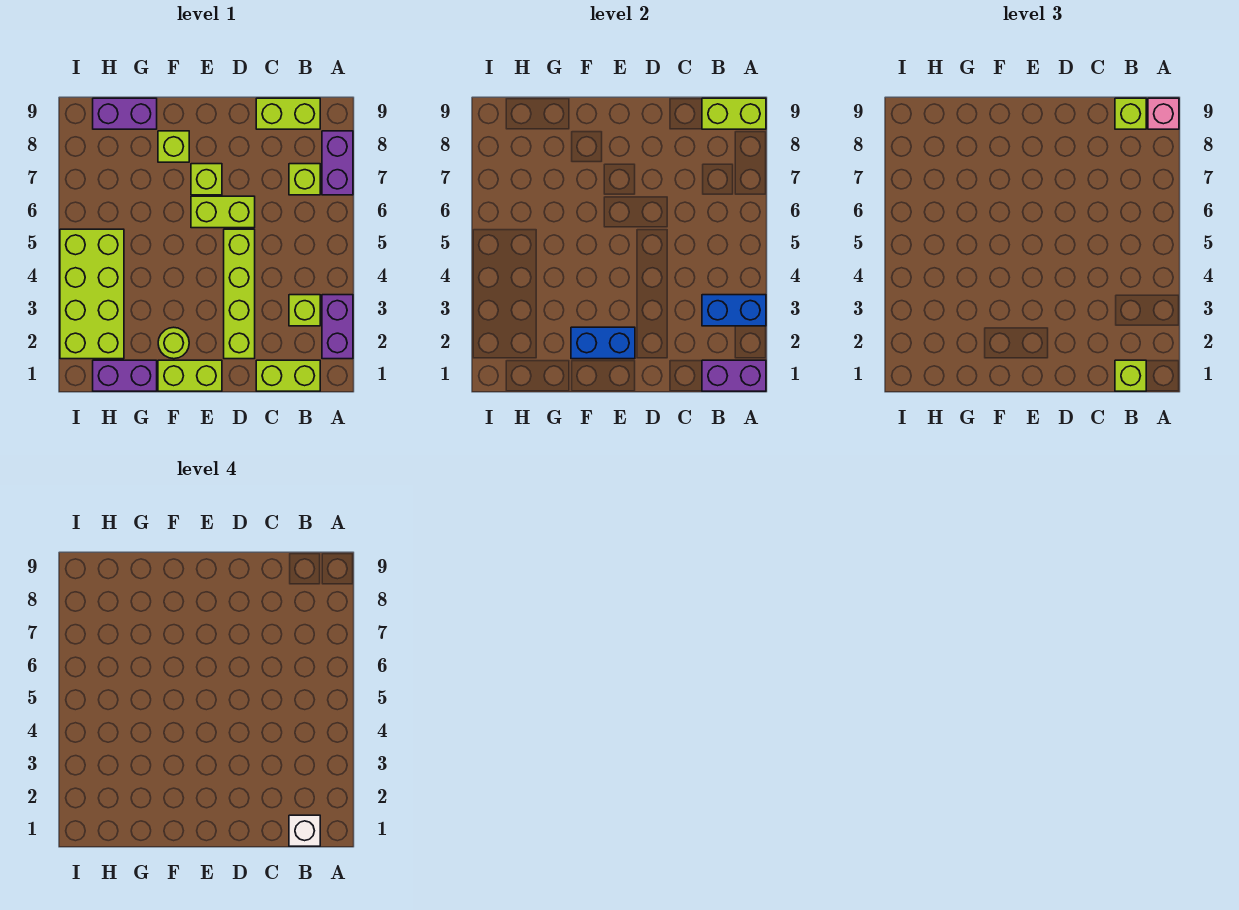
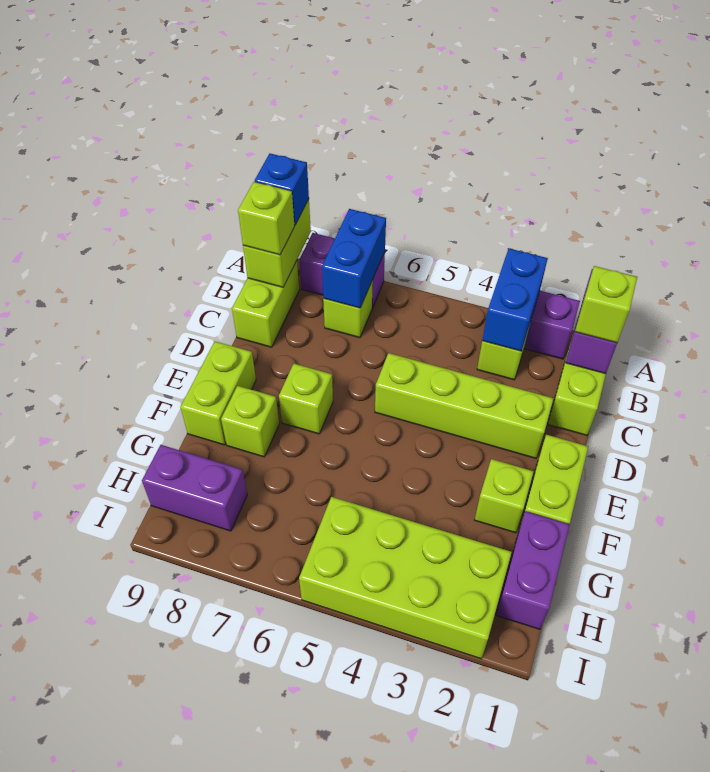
pink brick A9 level 3 -> blue brick A9 level 3
white brick B1 level 4 -> none
lime brick D6:E6 level 1 -> lime brick E9:F9 level 1
blue brick E2:F2 level 2 -> blue brick A7:B7 level 2
lime round brick F2 level 1 -> lime brick F2 level 1
purple brick G9:H9 level 1 -> purple brick H8:H9 level 1

